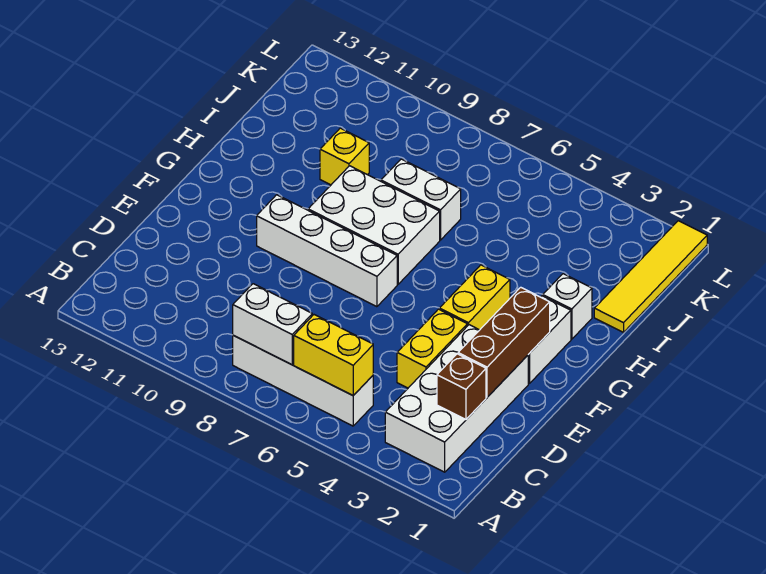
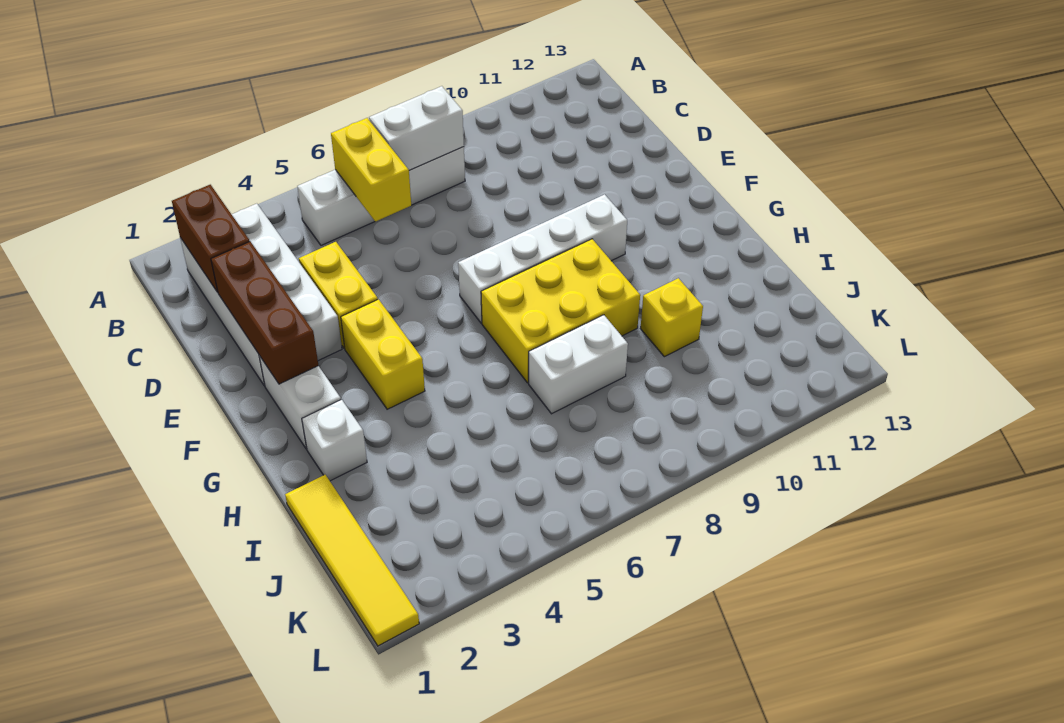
yellow brick B5:B6 level 2 -> yellow brick B6:C6 level 2
brown brick C2 level 2 -> brown brick B2:C2 level 2
white brick G7:H9 level 1 -> yellow brick G7:H9 level 1

